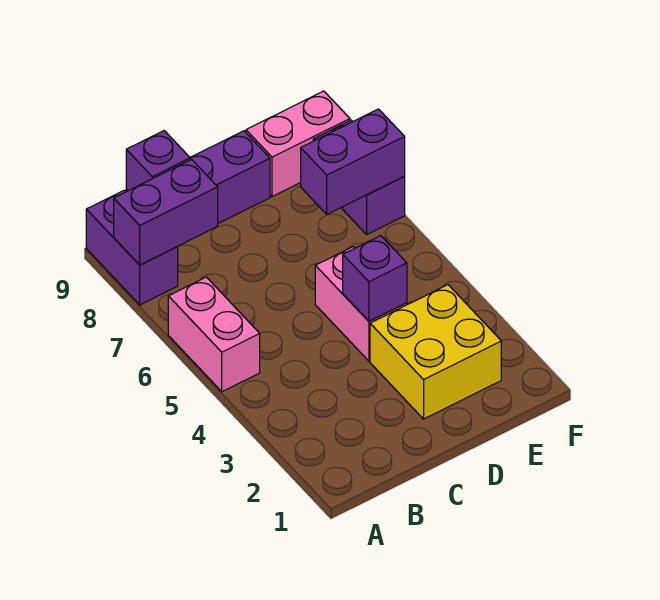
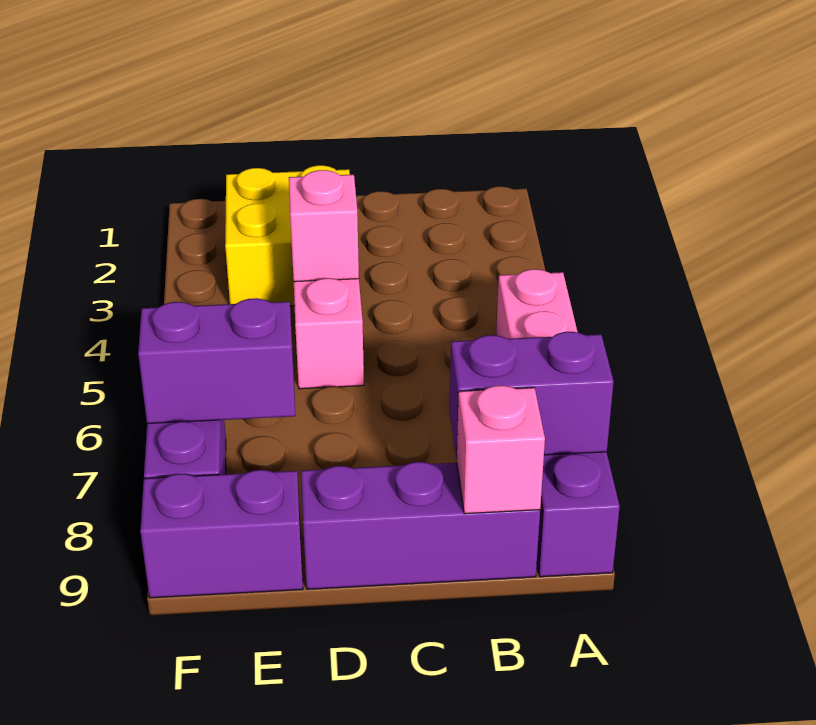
purple brick B9 level 2 -> pink brick B9 level 2
purple brick D4 level 2 -> pink brick D4 level 2
pink brick E9:F9 level 1 -> purple brick E9:F9 level 1

